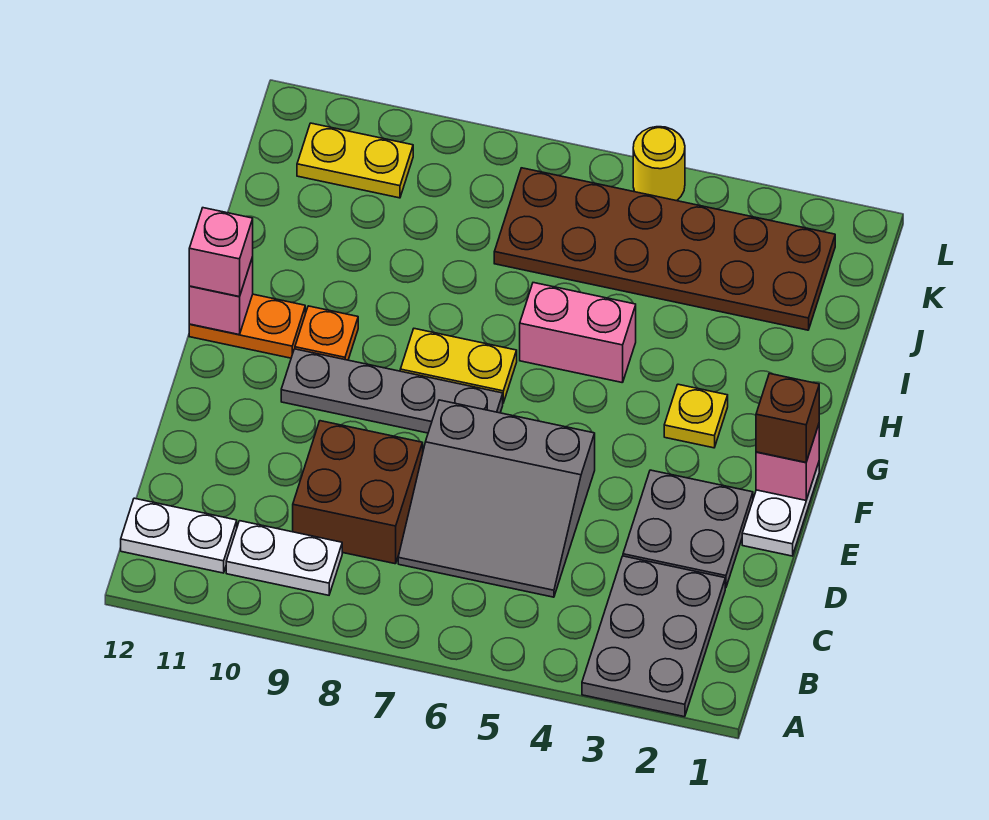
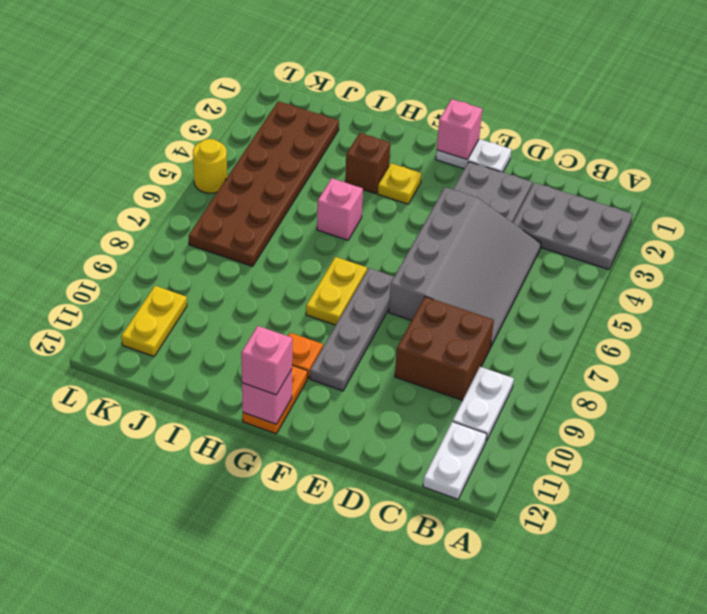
grey slope C5:E7 level 1 top E -> grey slope C4:E7 level 1 top E
brown brick F1 level 3 -> brown brick H3 level 1
pink brick H5:H6 level 1 -> pink brick H5 level 1

